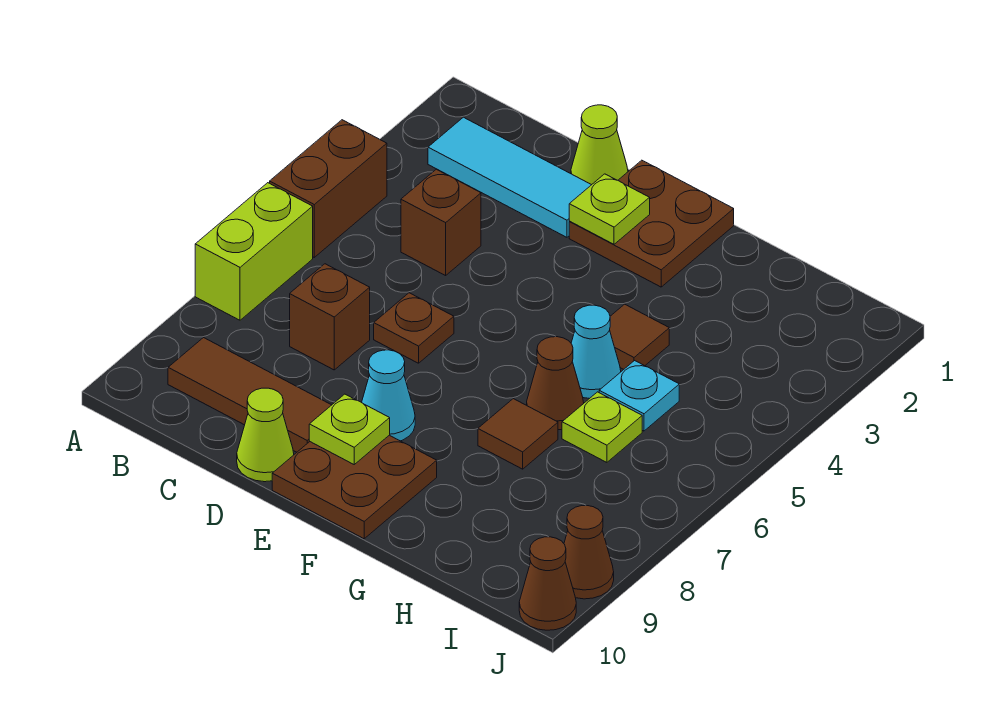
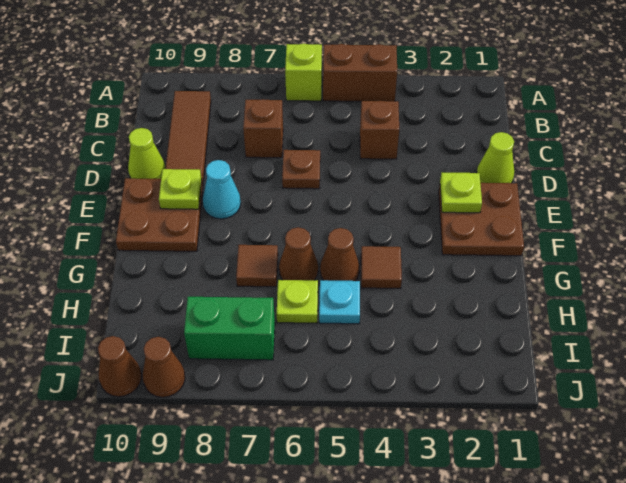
lime brick A6:A7 level 1 -> lime brick A6 level 1
cyan tile B2:D2 level 1 -> none
cyan cone G5 level 1 -> brown cone G5 level 1
none -> green brick I7:I8 level 1

